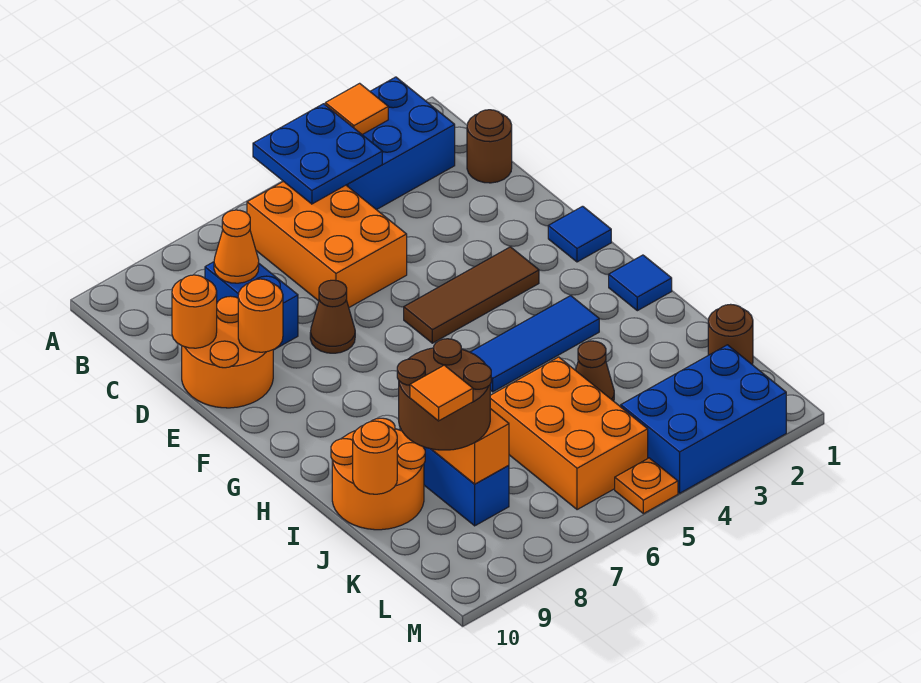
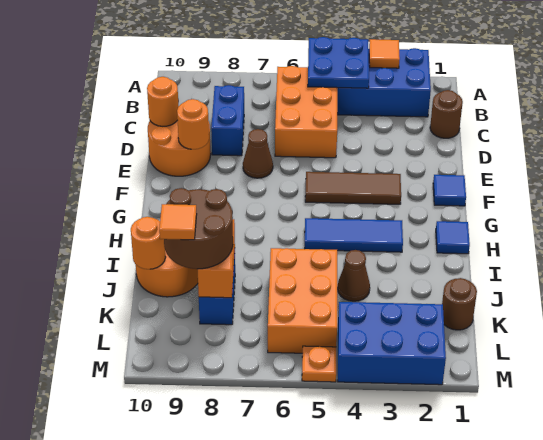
orange cone C8 level 2 -> none

